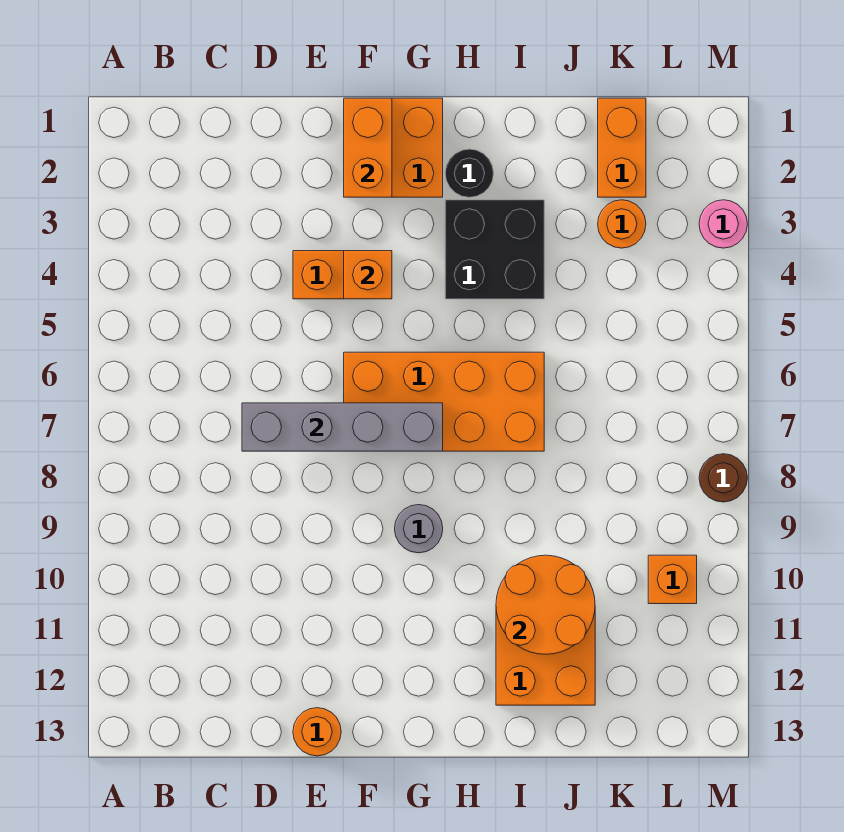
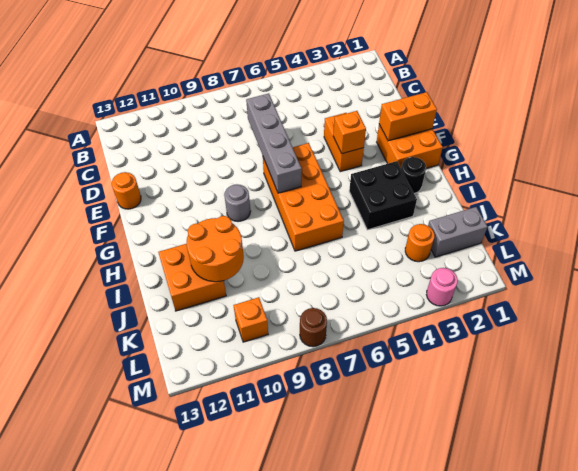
orange brick K1:K2 level 1 -> grey brick K1:K2 level 1

